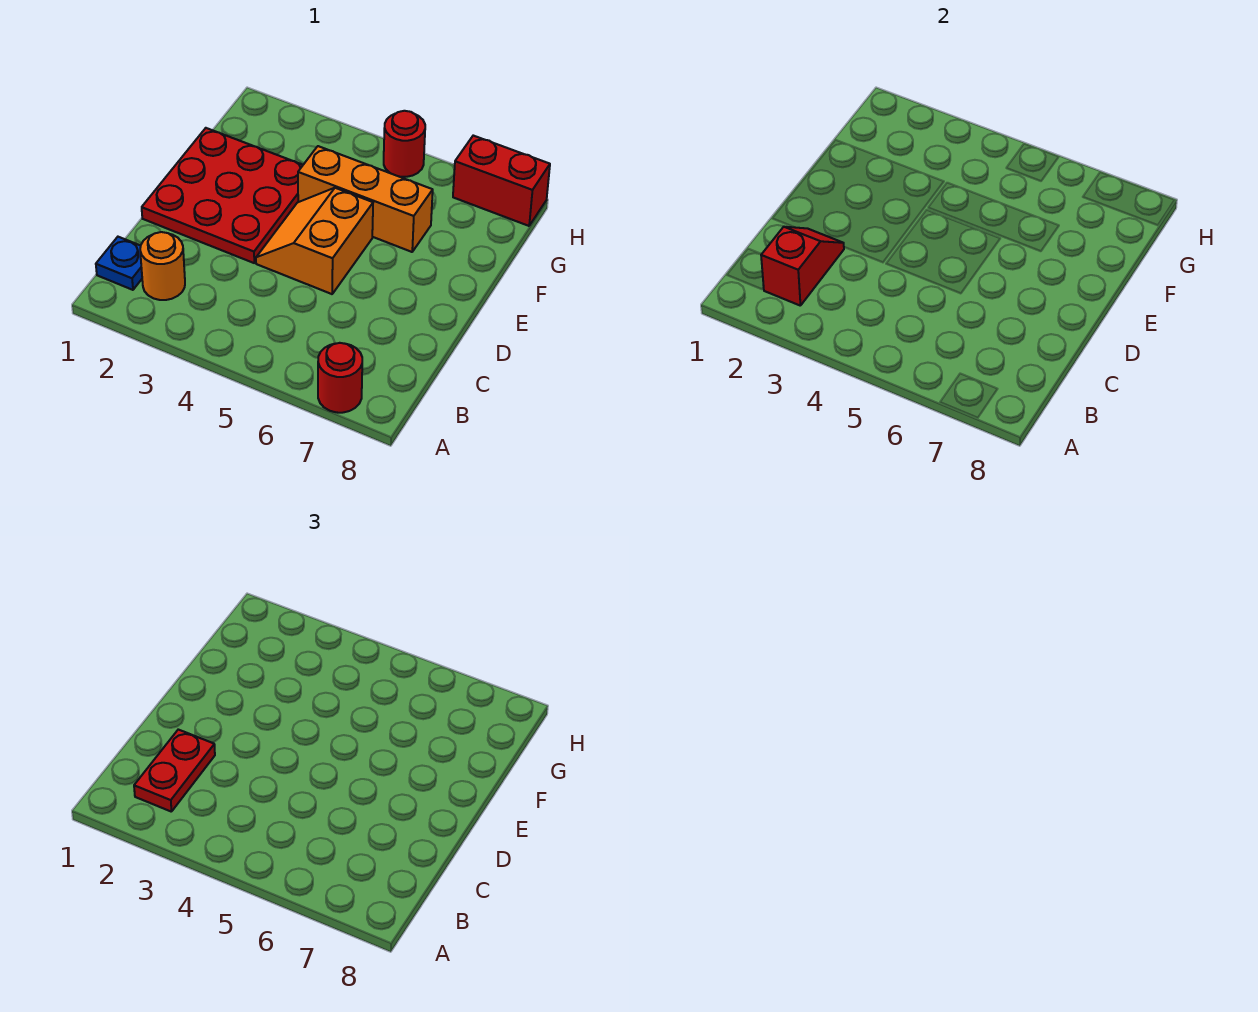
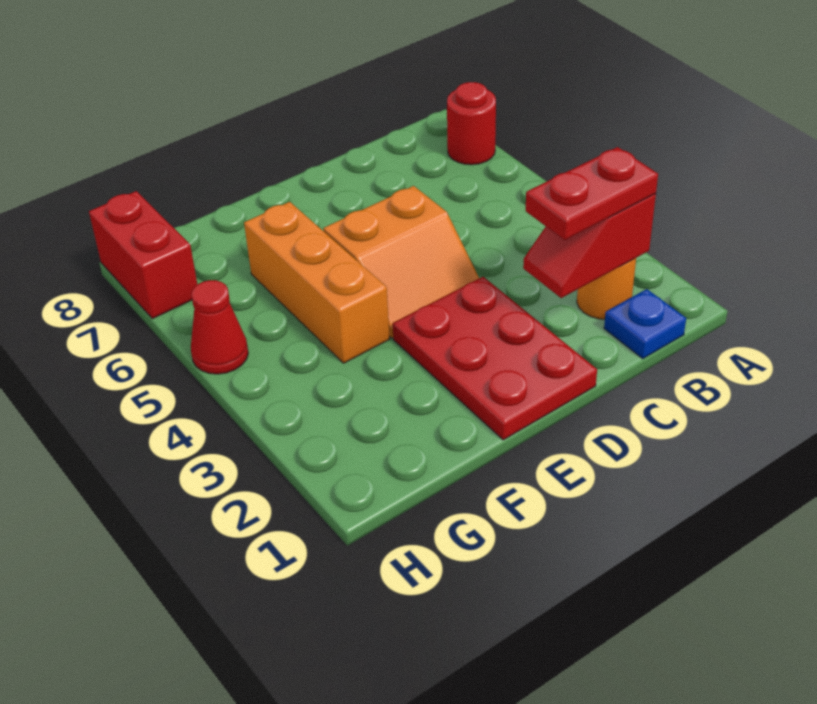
red plate D1:F3 level 1 -> red plate D1:E3 level 1
red round brick H5 level 1 -> red cone H5 level 1

